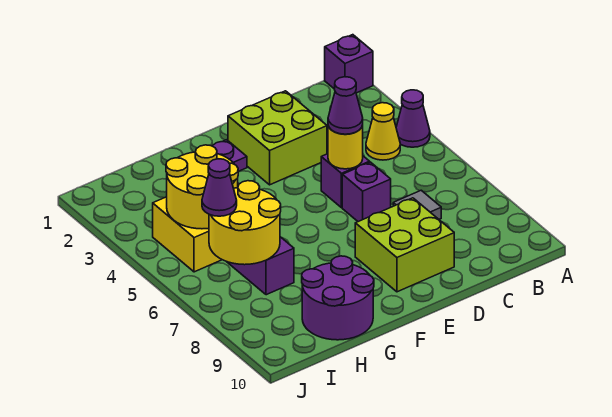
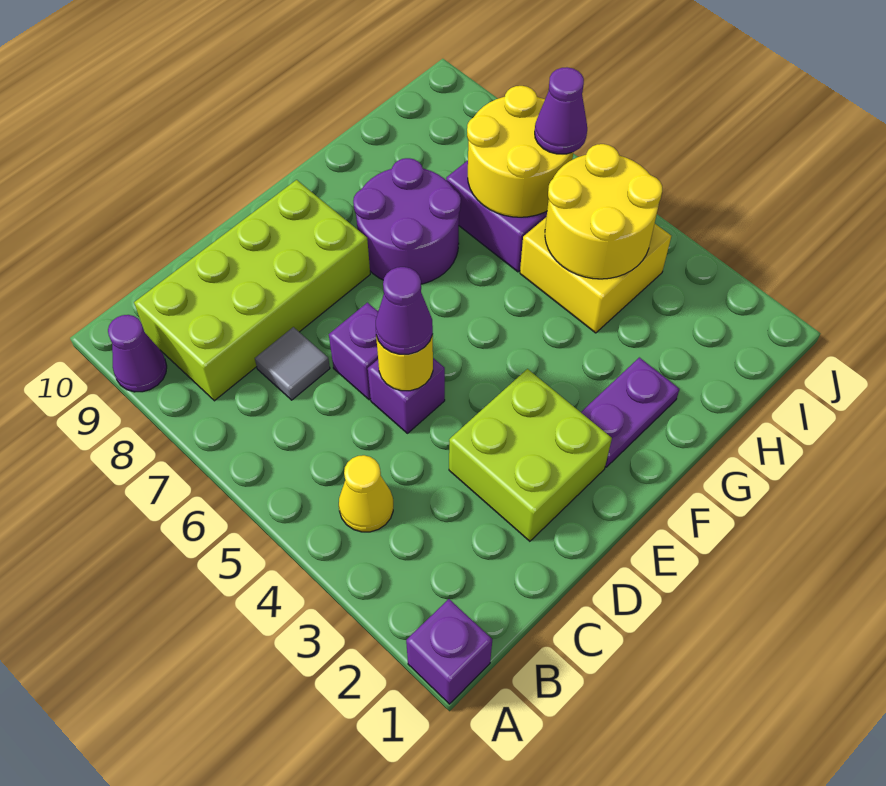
purple cone A4 level 1 -> purple cone A9 level 1
lime brick D8:E9 level 1 -> lime brick B8:E9 level 1
purple round brick G9:H10 level 1 -> purple round brick F7:G8 level 1

